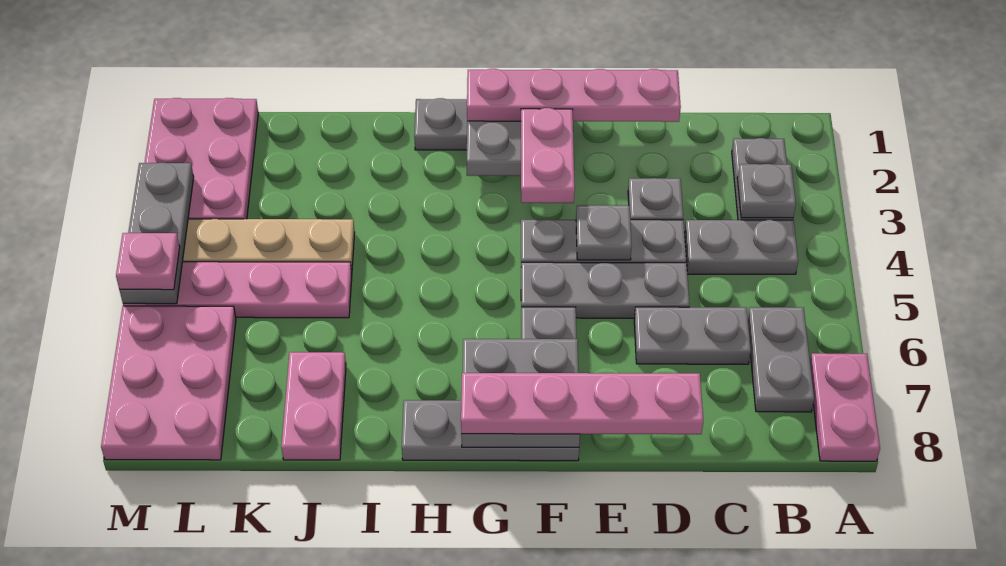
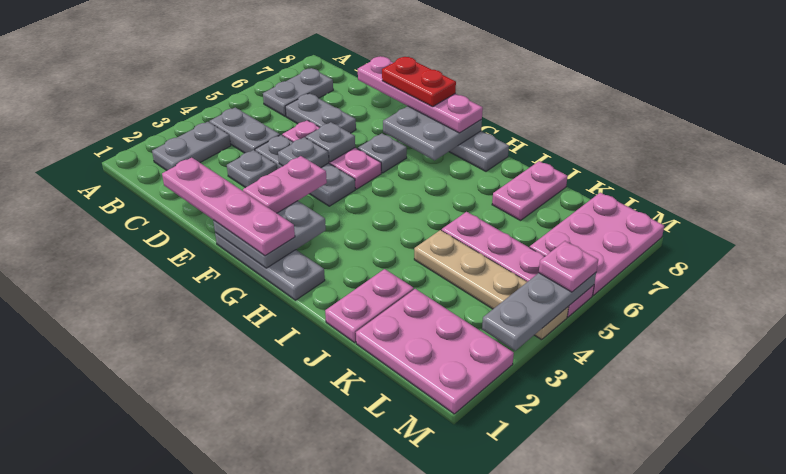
pink plate A7:A8 level 1 -> pink plate J1:J2 level 1
grey plate B3 level 2 -> grey plate E5 level 2
grey plate D5:F5 level 1 -> pink plate D5:F5 level 1
none -> red plate E8:F8 level 4
pink plate L1:M3 level 1 -> pink plate K1:M2 level 1

